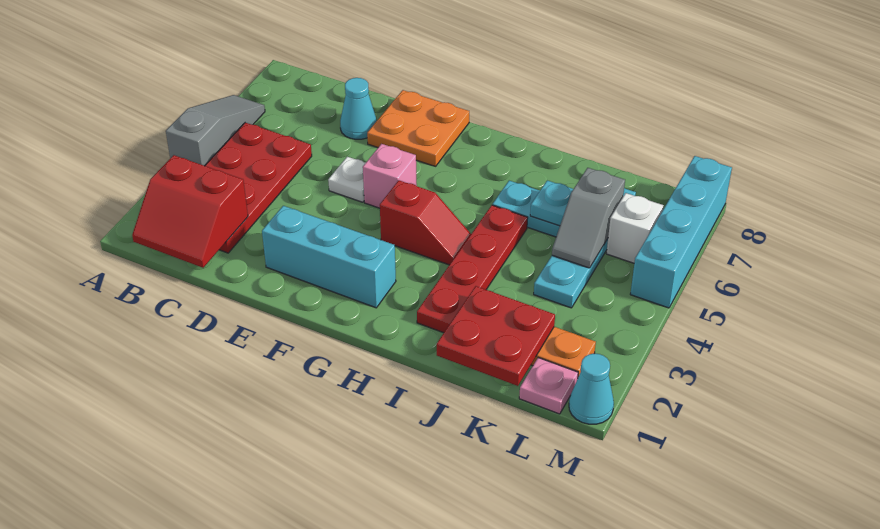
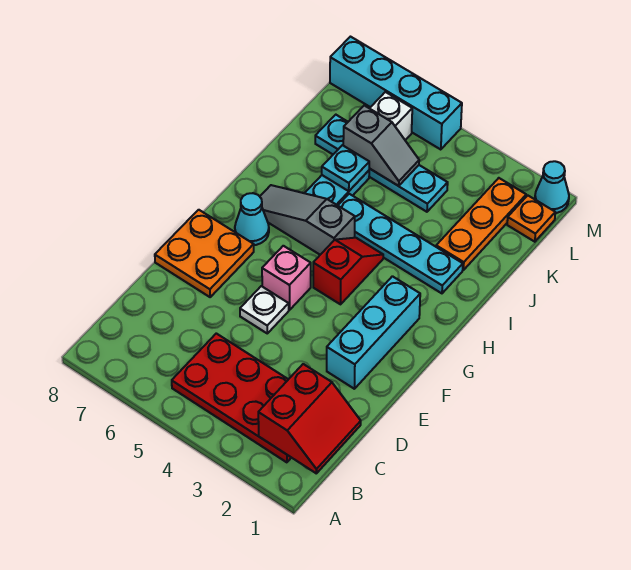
grey slope A4:A6 level 1 top 4 -> grey slope H5:H7 level 1 top 5
cyan cone D7 level 1 -> cyan cone G7 level 1
red plate I2:I5 level 1 -> cyan plate I2:I5 level 1
red plate J1:K2 level 2 -> none
pink plate L1 level 1 -> orange plate L1 level 1

